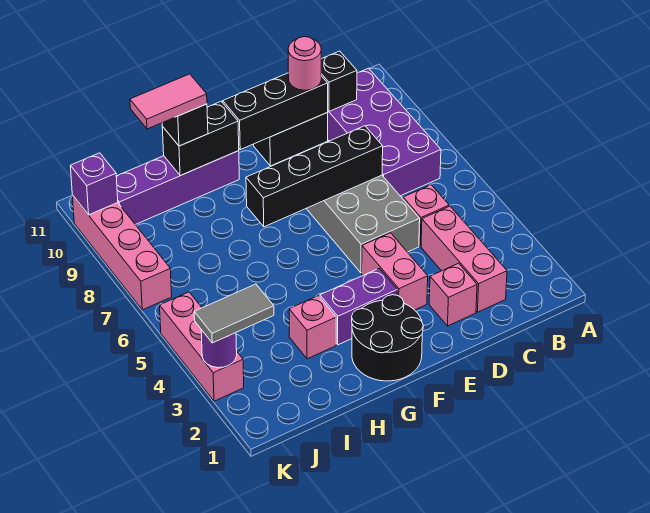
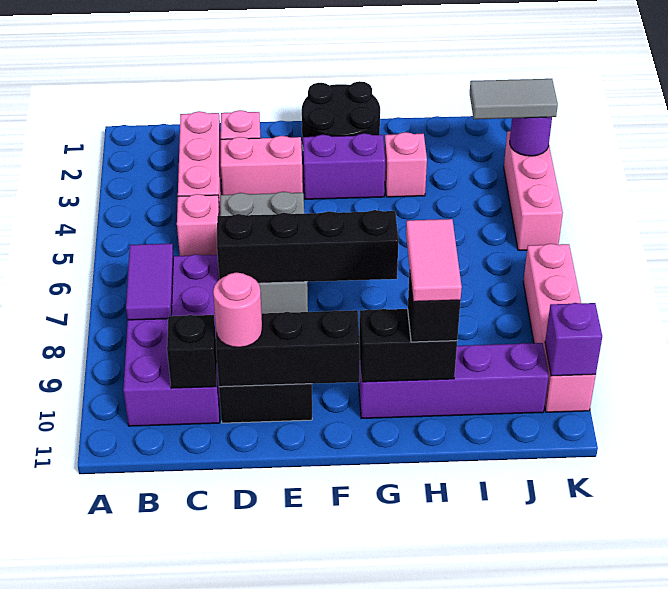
none -> purple tile B7:B8 level 2
pink brick E3:E4 level 1 -> pink brick D3:E3 level 1
pink tile H10:I10 level 4 -> pink tile H9:H10 level 4

